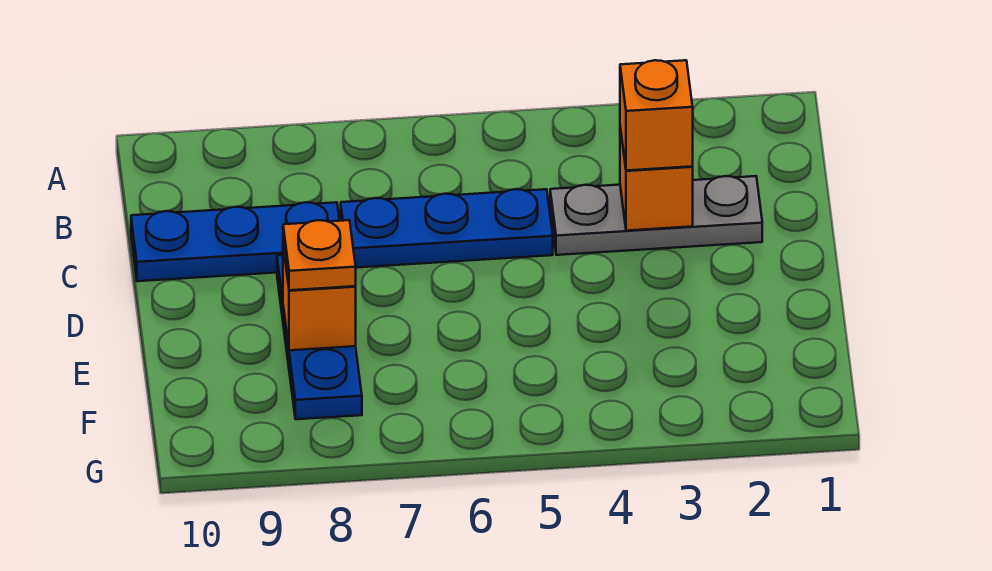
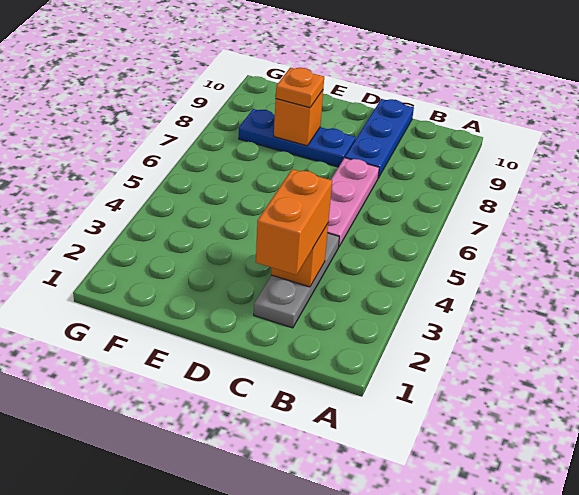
orange brick C3 level 3 -> orange brick C2:C3 level 3
blue plate C5:C7 level 1 -> pink plate C5:C7 level 1

